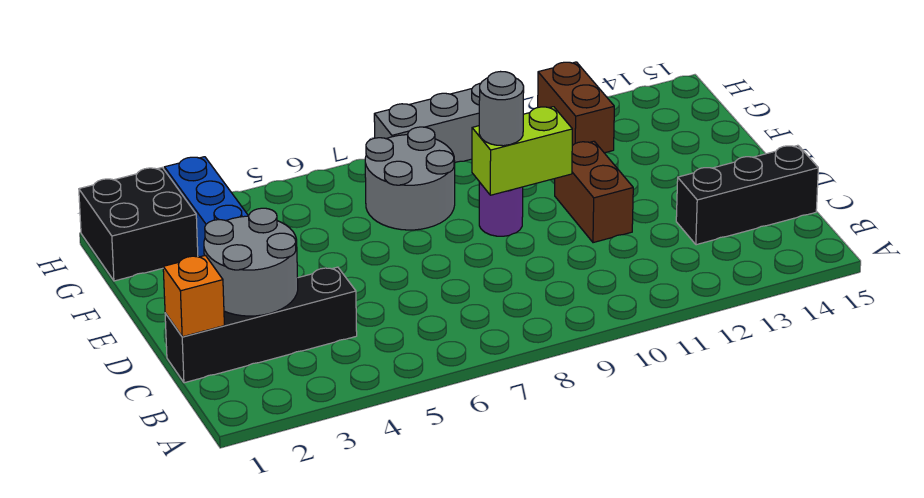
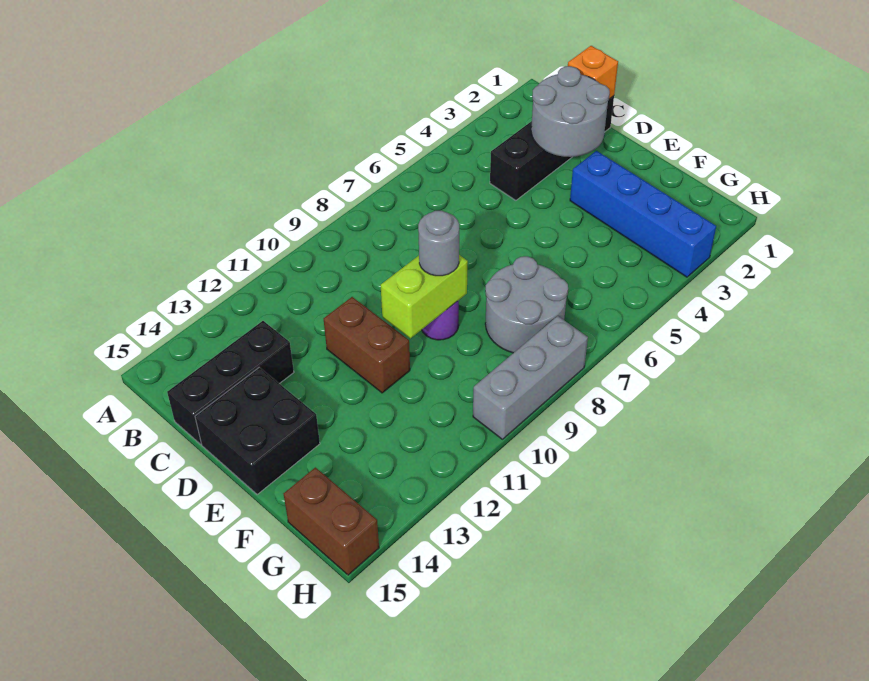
black brick G1:H2 level 1 -> black brick D14:E15 level 1
brown brick G12:H12 level 1 -> brown brick G15:H15 level 1

